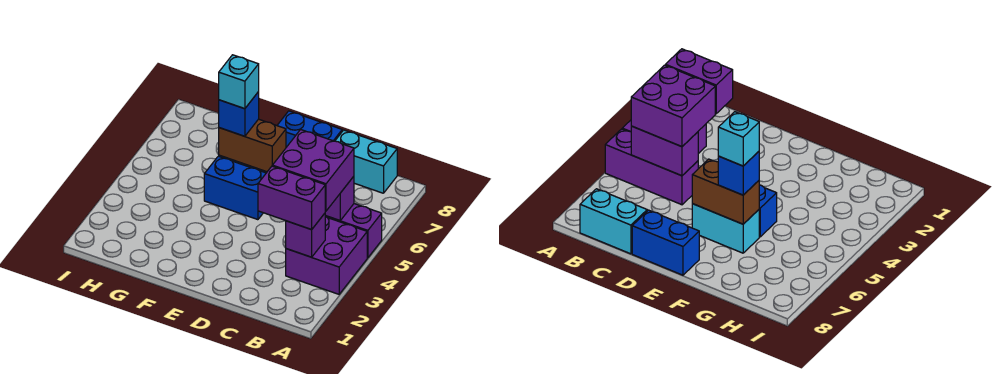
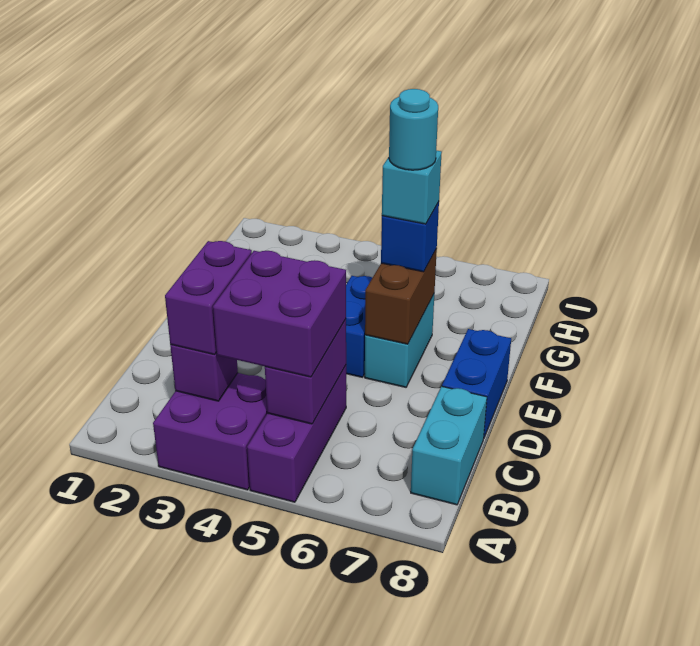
none -> cyan round brick F6 level 5

